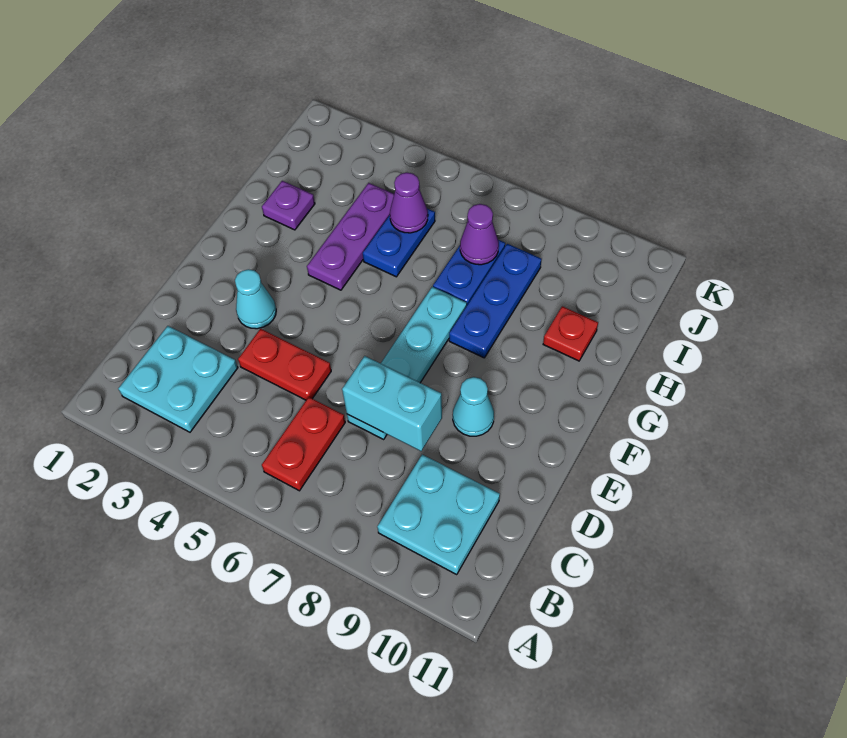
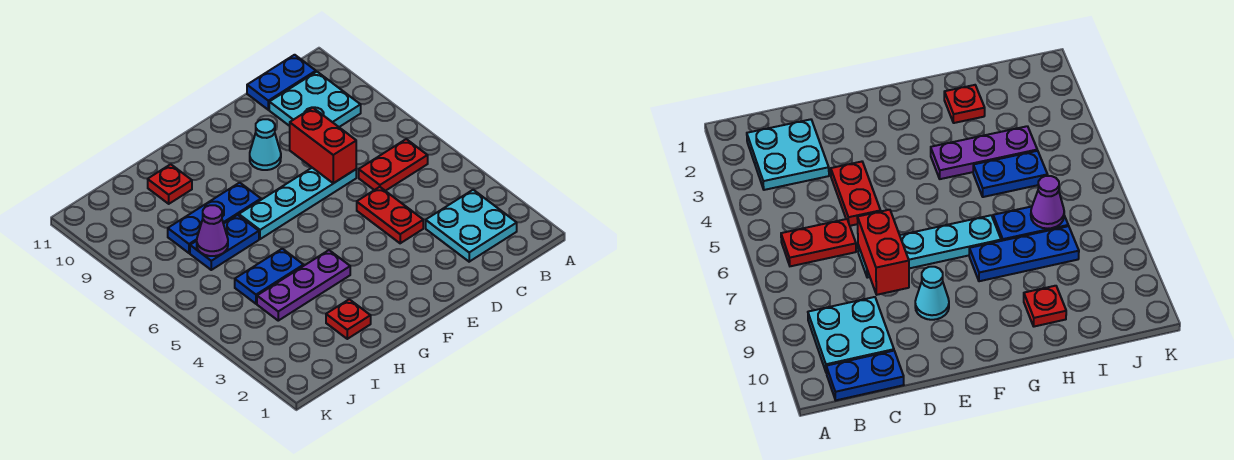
none -> blue plate B11:C11 level 1
cyan brick D7:D8 level 2 -> red brick D7:D8 level 2
cyan cone E3 level 1 -> none
purple plate H2 level 1 -> red plate H2 level 1
purple cone I5 level 2 -> none

